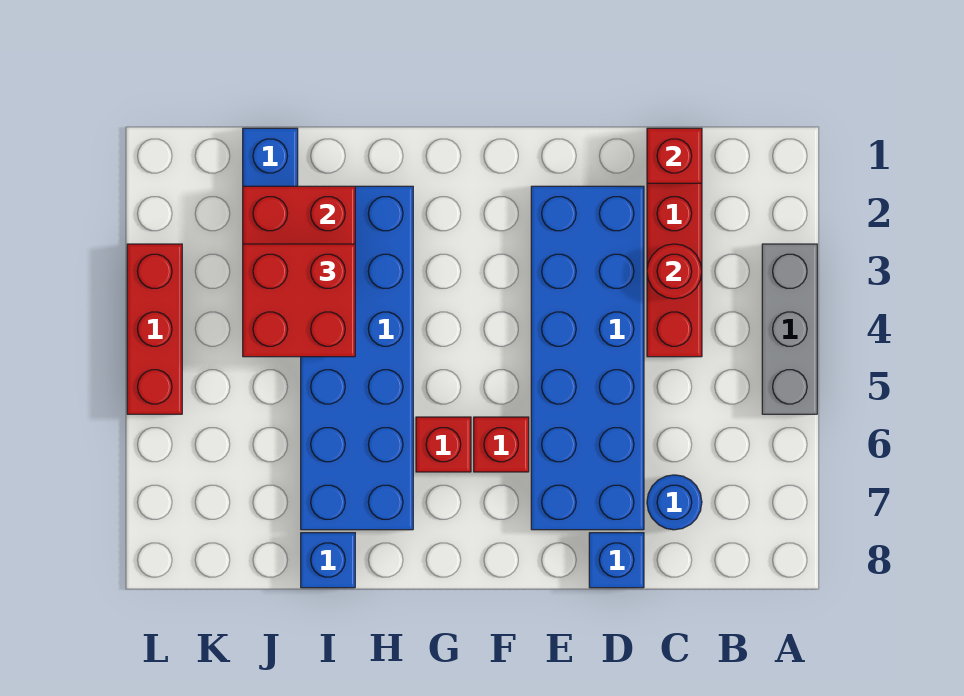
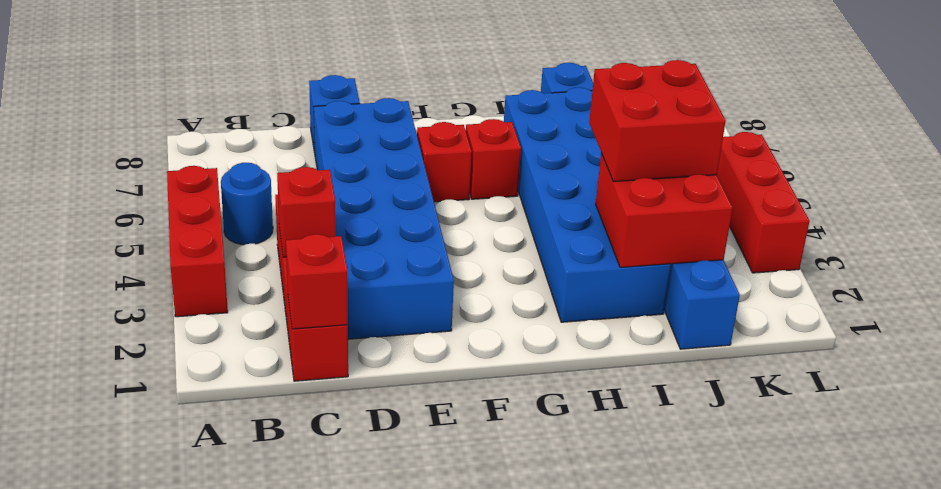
grey brick A3:A5 level 1 -> red brick A3:A5 level 1
red round brick C3 level 2 -> red brick C3 level 2
blue round brick C7 level 1 -> blue round brick B5 level 1

